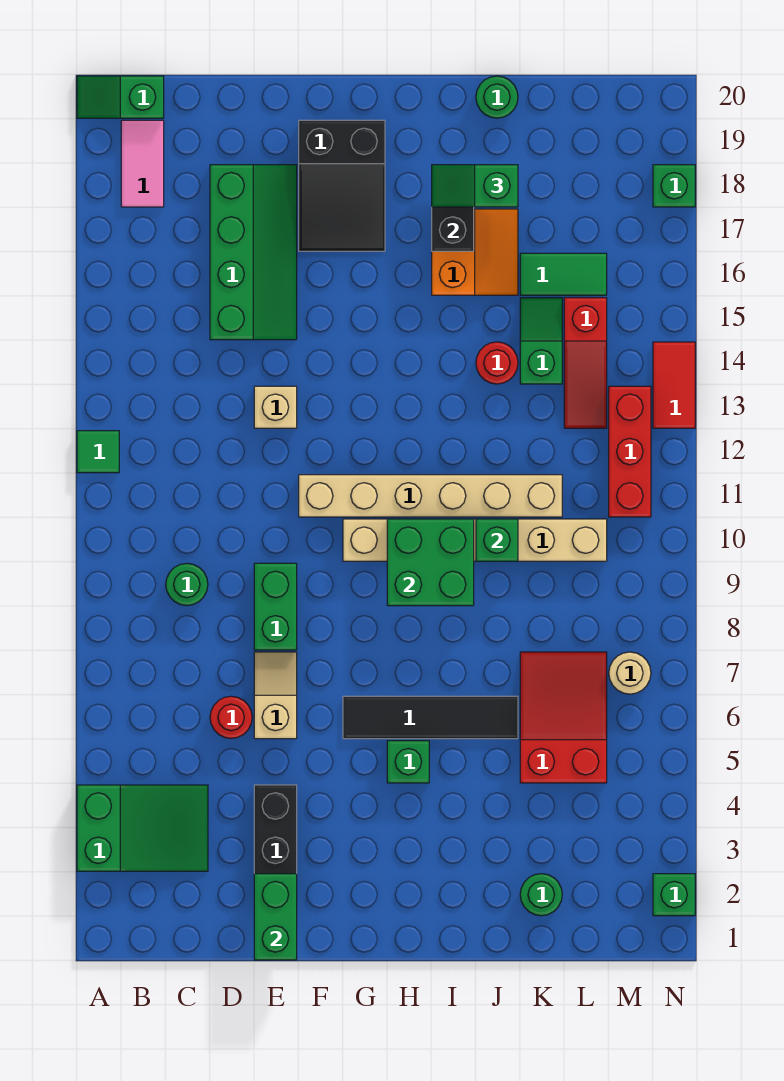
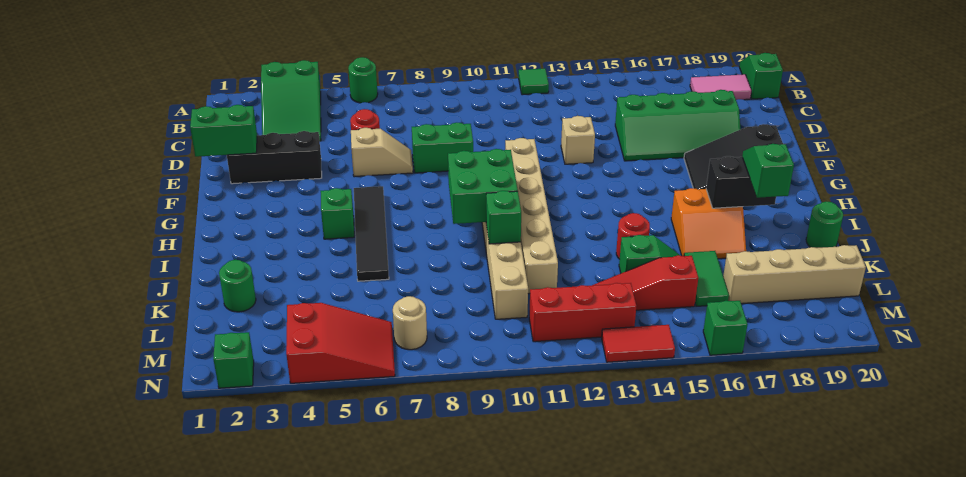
green round brick C9 level 1 -> green round brick A6 level 1
red slope K5:L7 level 1 top 5 -> red slope M4:N6 level 1 top 4
none -> tan brick L17:L20 level 1
green brick N18 level 1 -> green brick N16 level 1

